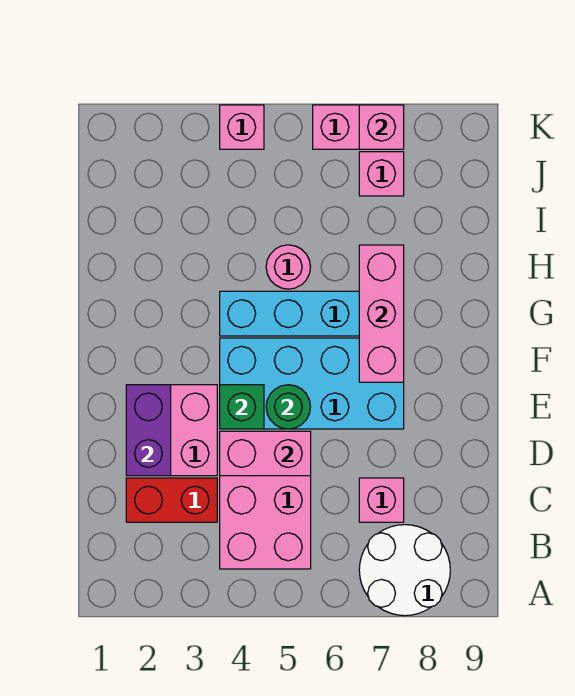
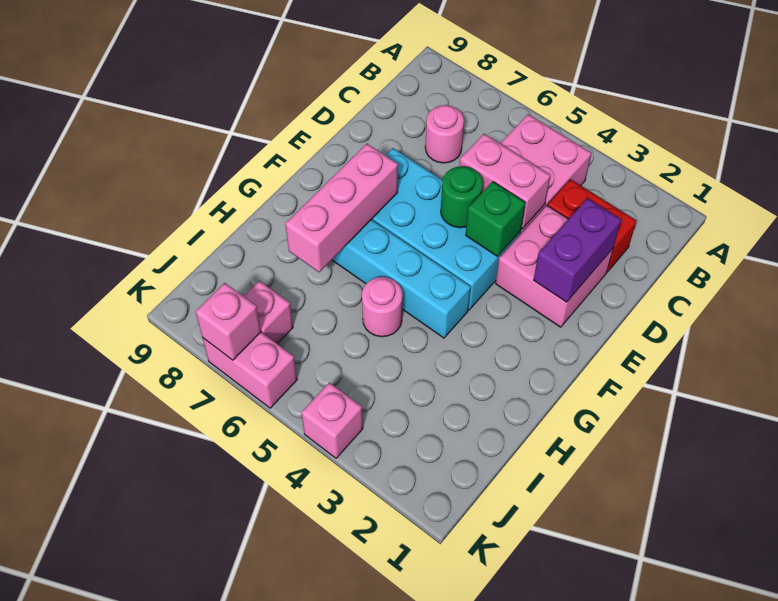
white round brick A7:B8 level 1 -> none
pink brick C7 level 1 -> pink round brick C7 level 1

